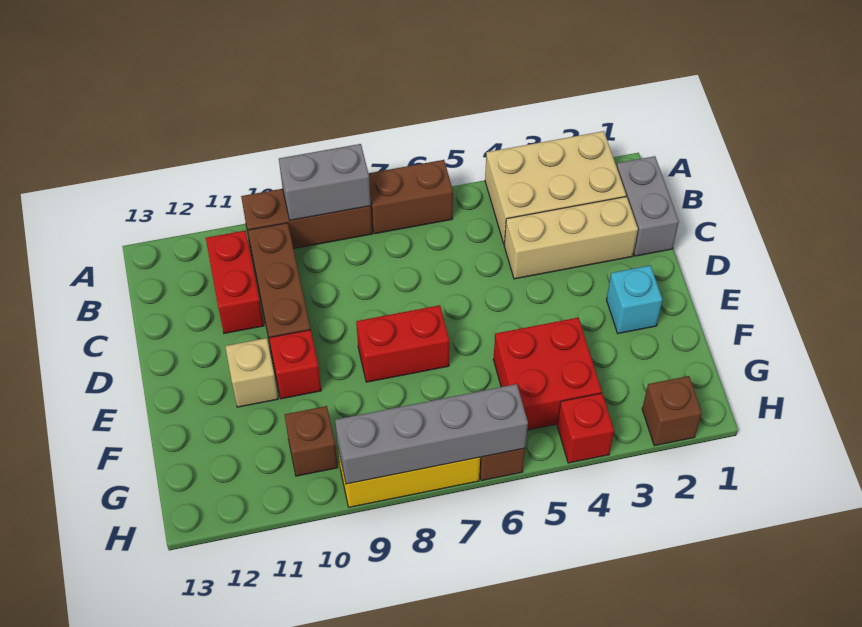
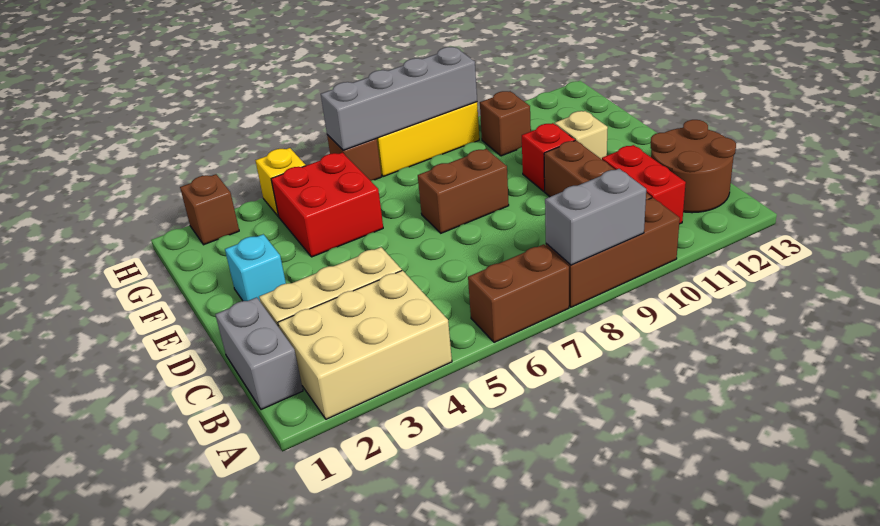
none -> brown round brick B12:C13 level 1
red brick E7:E8 level 1 -> brown brick E7:E8 level 1
red brick H4 level 1 -> yellow brick H4 level 1

